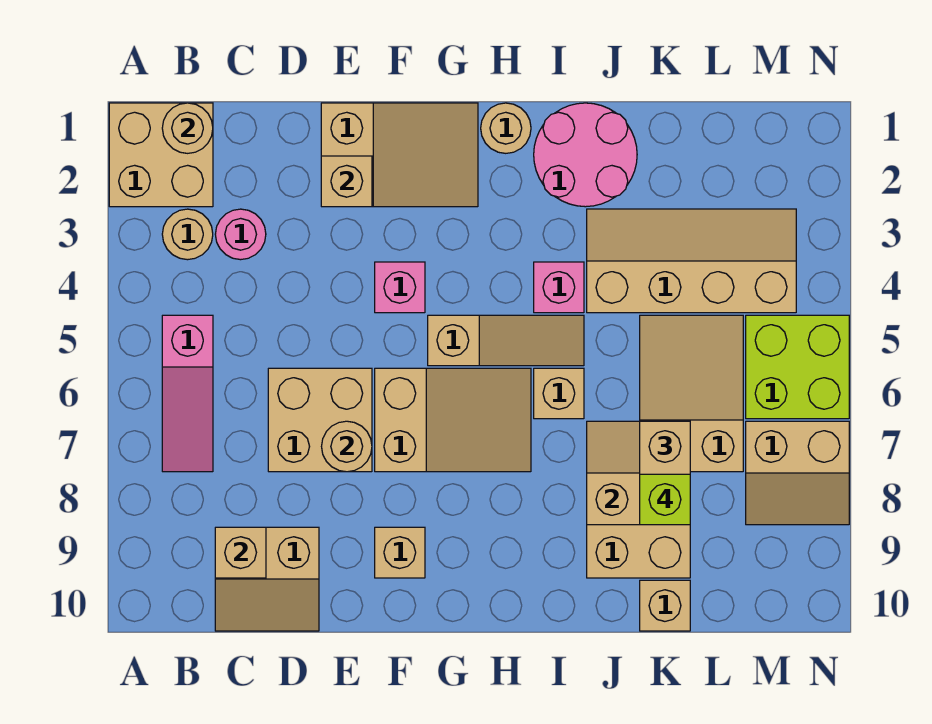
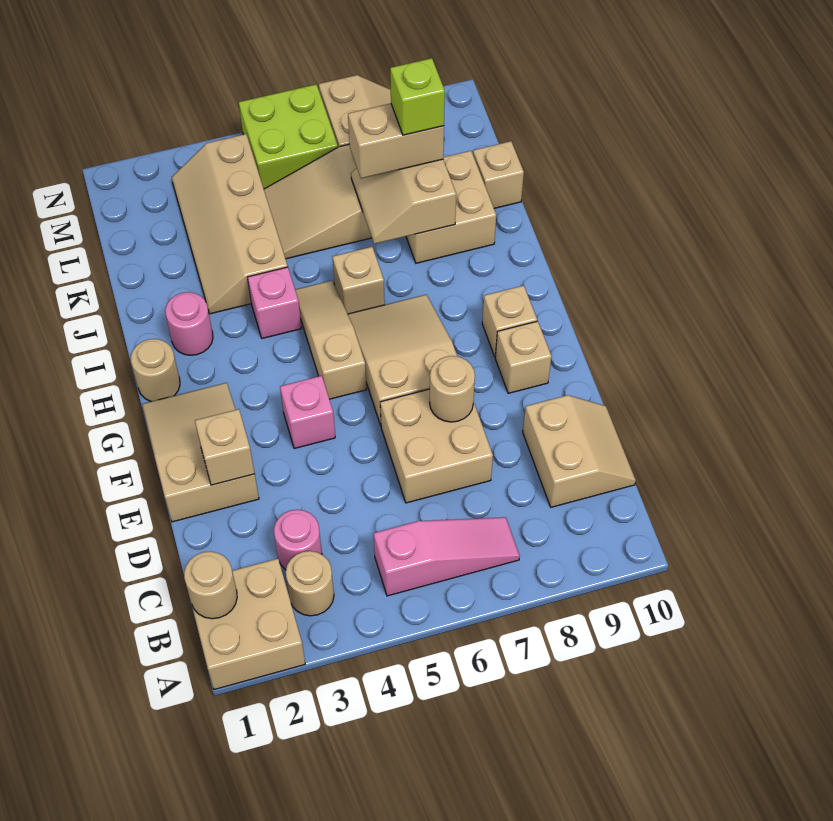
tan brick C9 level 2 -> tan brick G9 level 1
pink round brick I1:J2 level 1 -> pink round brick I2 level 1

